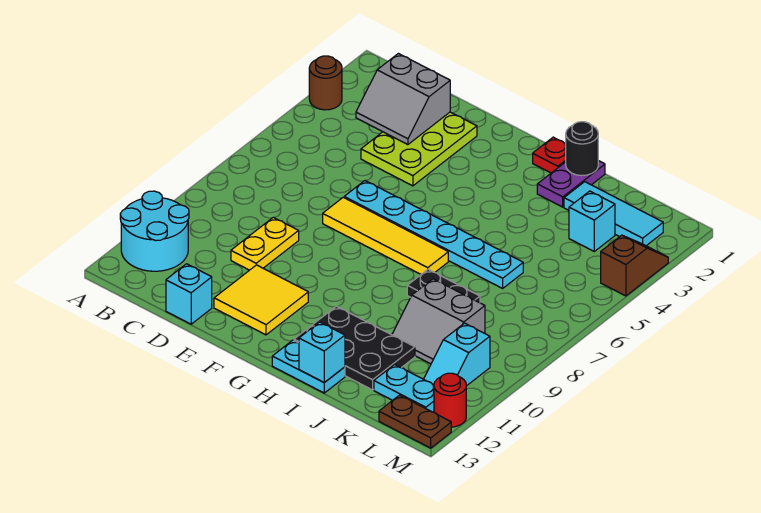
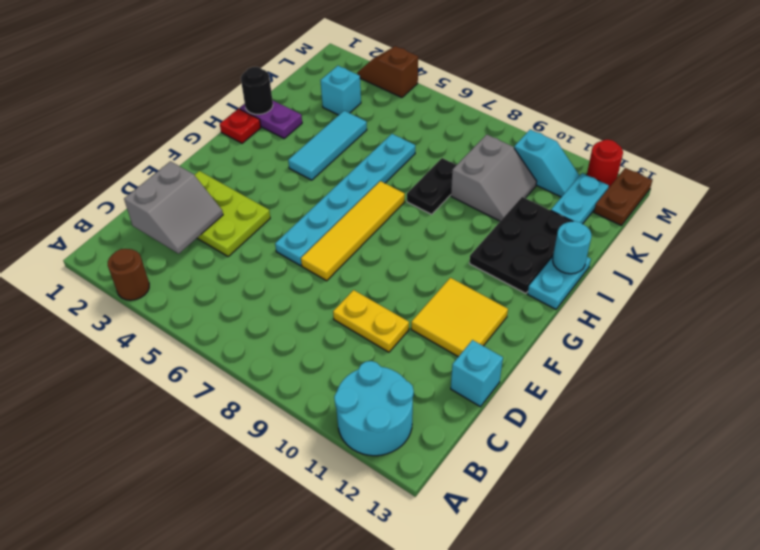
cyan brick I13 level 2 -> cyan round brick I13 level 2
cyan tile J2:L2 level 1 -> cyan tile H4:J4 level 1

